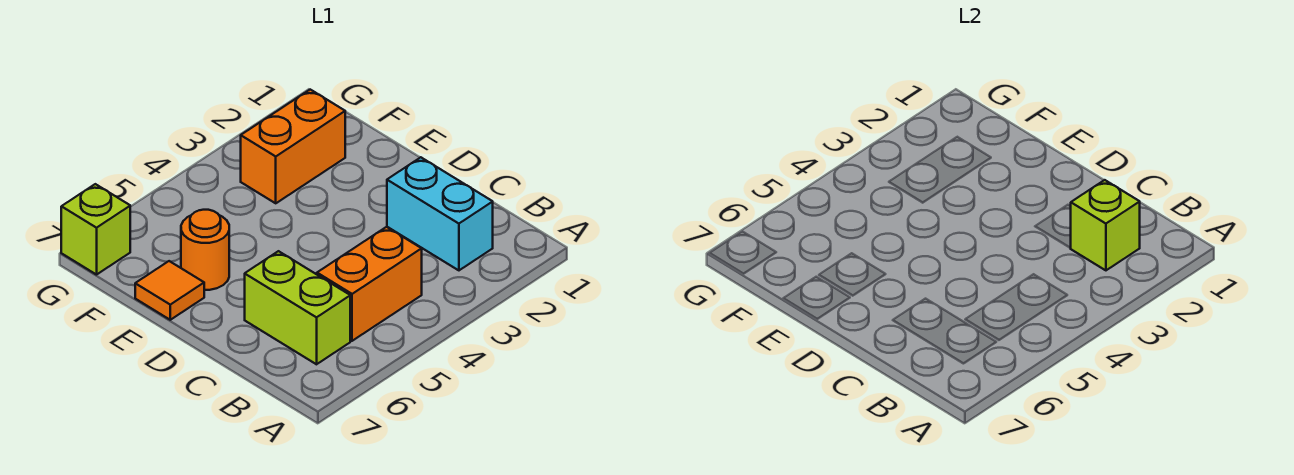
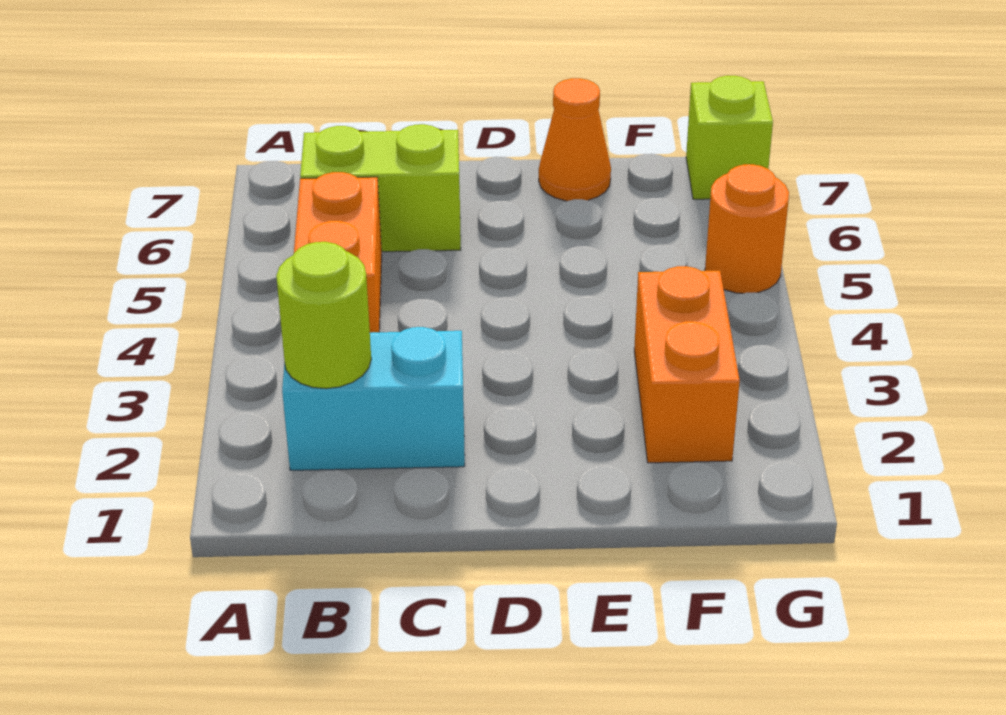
lime brick B2 level 2 -> lime round brick B2 level 2
orange round brick E6 level 1 -> orange round brick G5 level 1
orange tile E7 level 1 -> orange cone E7 level 1

